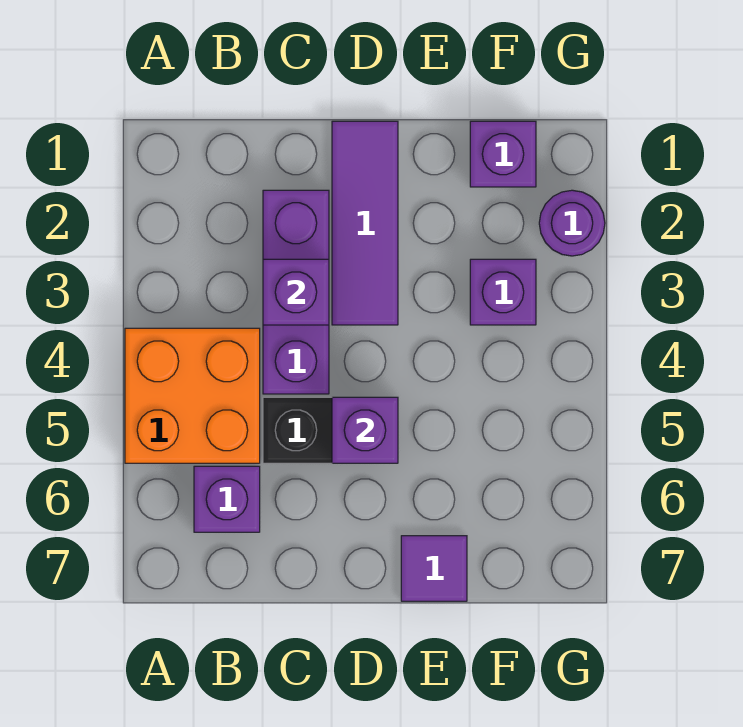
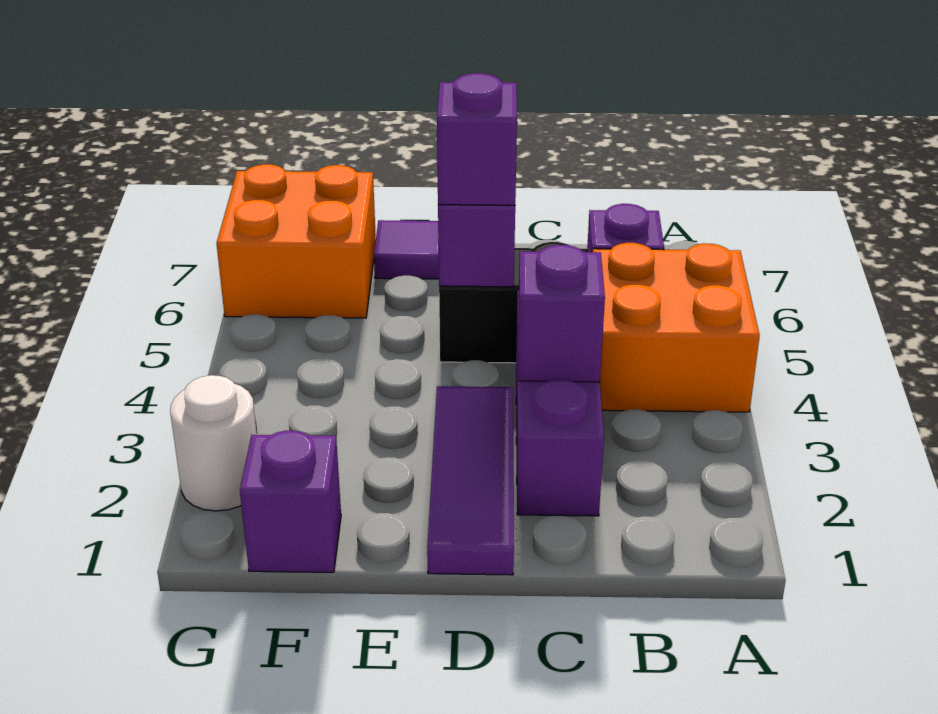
purple brick F3 level 1 -> purple brick D5 level 3
none -> orange brick F6:G7 level 1
purple round brick G2 level 1 -> white round brick G2 level 1

